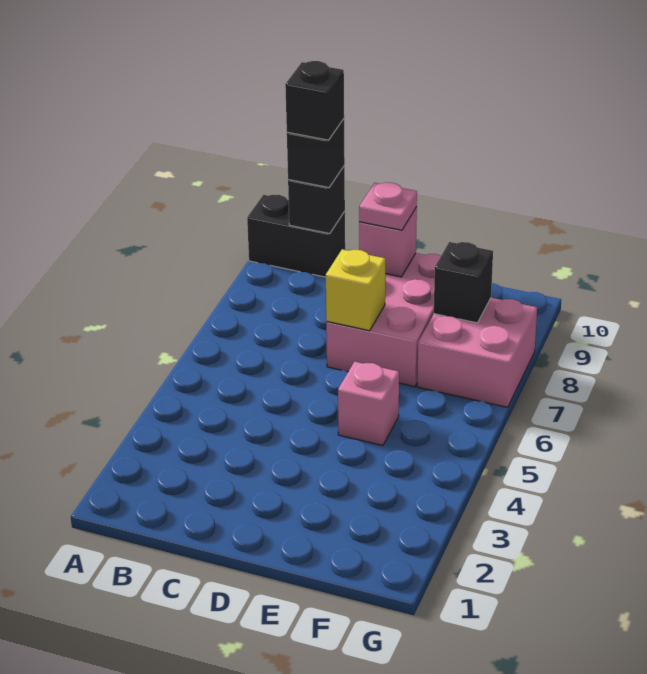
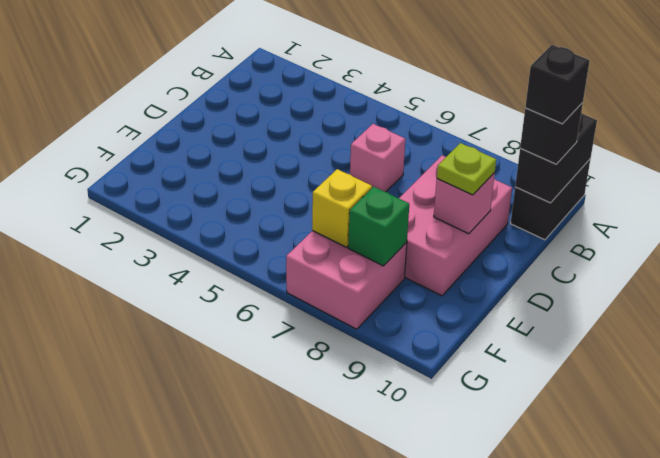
black brick B10 level 2 -> black brick A10:B10 level 2
pink brick D7:E9 level 1 -> pink brick C8:E9 level 1
yellow brick D7 level 2 -> yellow brick F7 level 2
pink plate D9 level 3 -> lime plate D9 level 3
pink brick E5 level 1 -> pink brick C6 level 1
black brick F8 level 2 -> green brick F8 level 2

